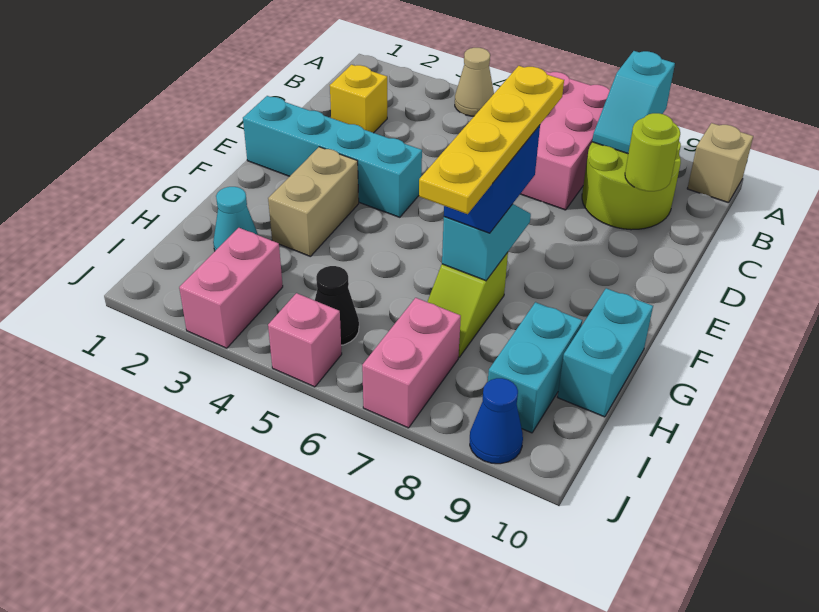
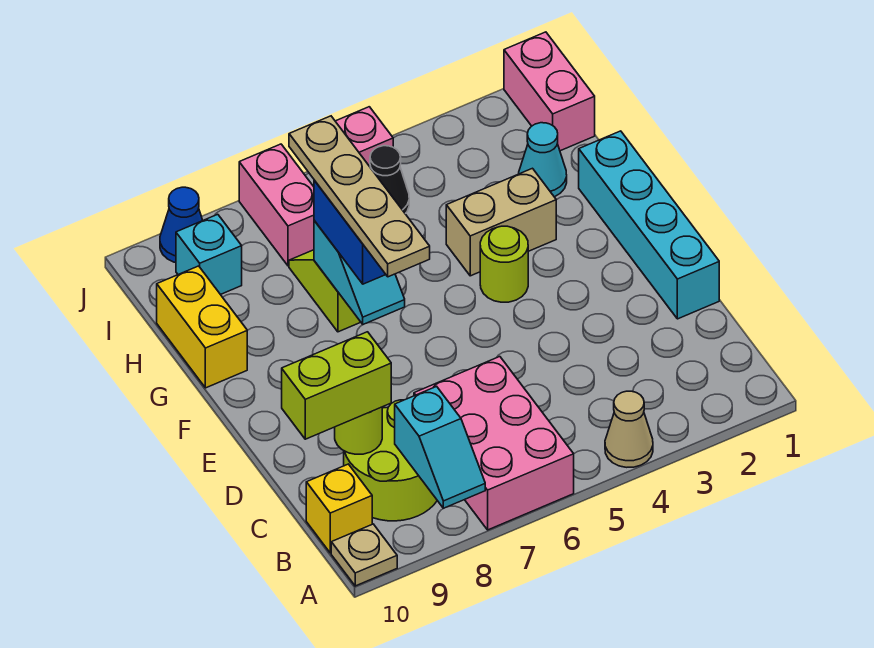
cyan slope A8:B8 level 2 top A -> cyan slope A8:B8 level 2 top B
tan brick A10 level 1 -> tan plate A10 level 1
yellow brick C2 level 1 -> yellow brick B10 level 1
none -> lime brick C9:C10 level 3
cyan brick E1:E4 level 1 -> cyan brick D1:G1 level 1
yellow plate E7:H7 level 4 -> tan plate E7:H7 level 4
tan brick F3:G3 level 1 -> tan brick G3:G4 level 1
none -> lime round brick F4 level 1
cyan brick G10:H10 level 1 -> yellow brick G10:H10 level 1
cyan brick H9:I9 level 1 -> cyan brick I9 level 1
pink brick I3:J3 level 1 -> pink brick I1:J1 level 1

